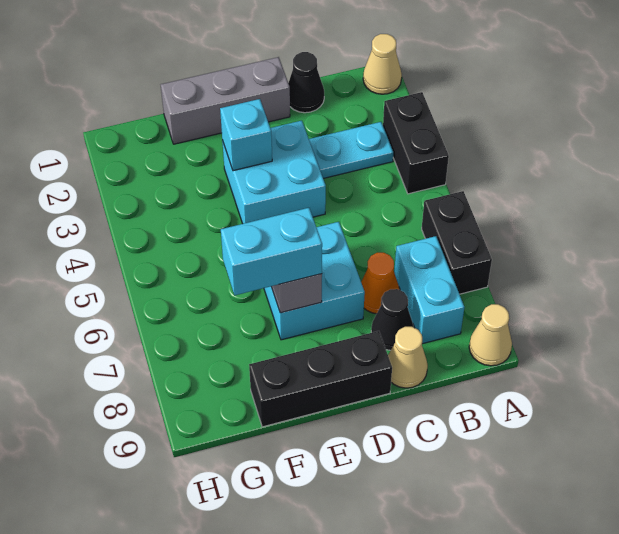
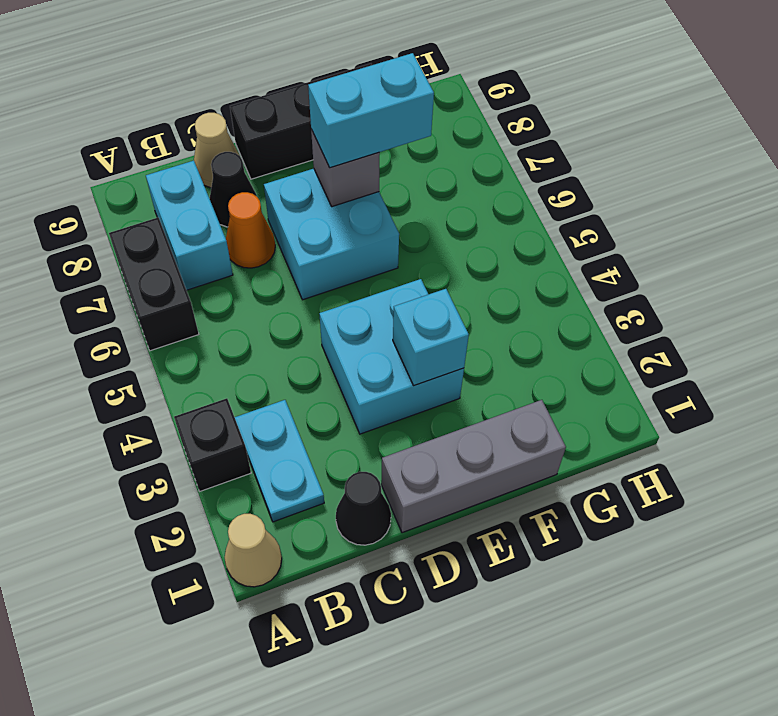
black brick A3:A4 level 1 -> black brick A3 level 1
tan cone A9 level 1 -> none
cyan plate B3:C3 level 1 -> cyan plate B2:B3 level 1

